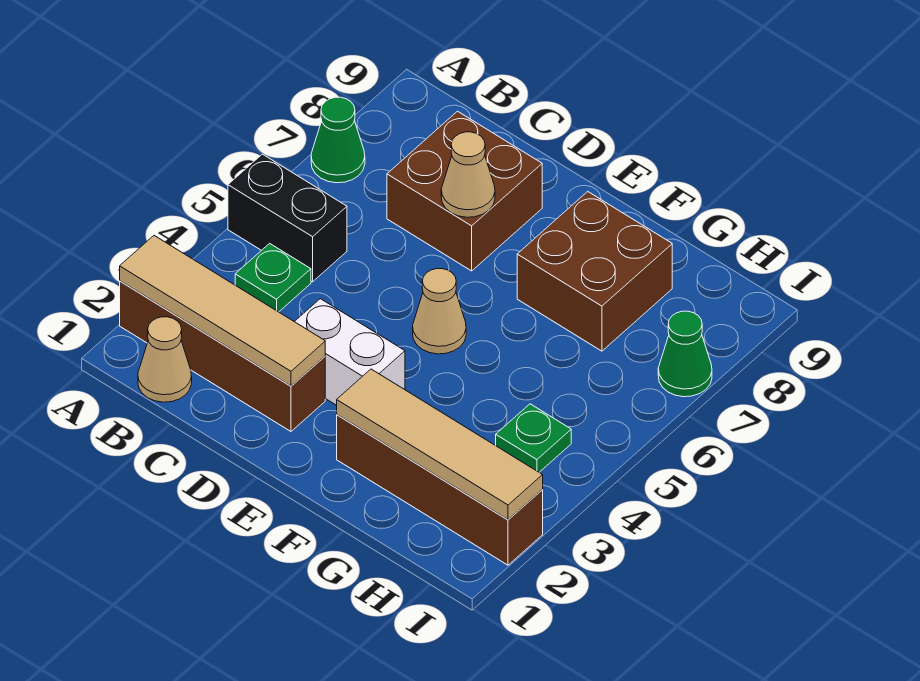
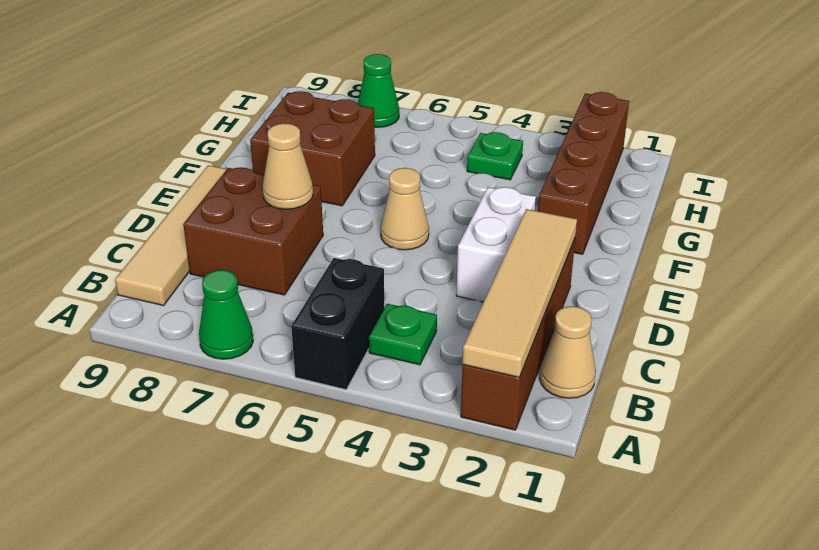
tan tile F2:I2 level 2 -> tan tile B9:E9 level 1

